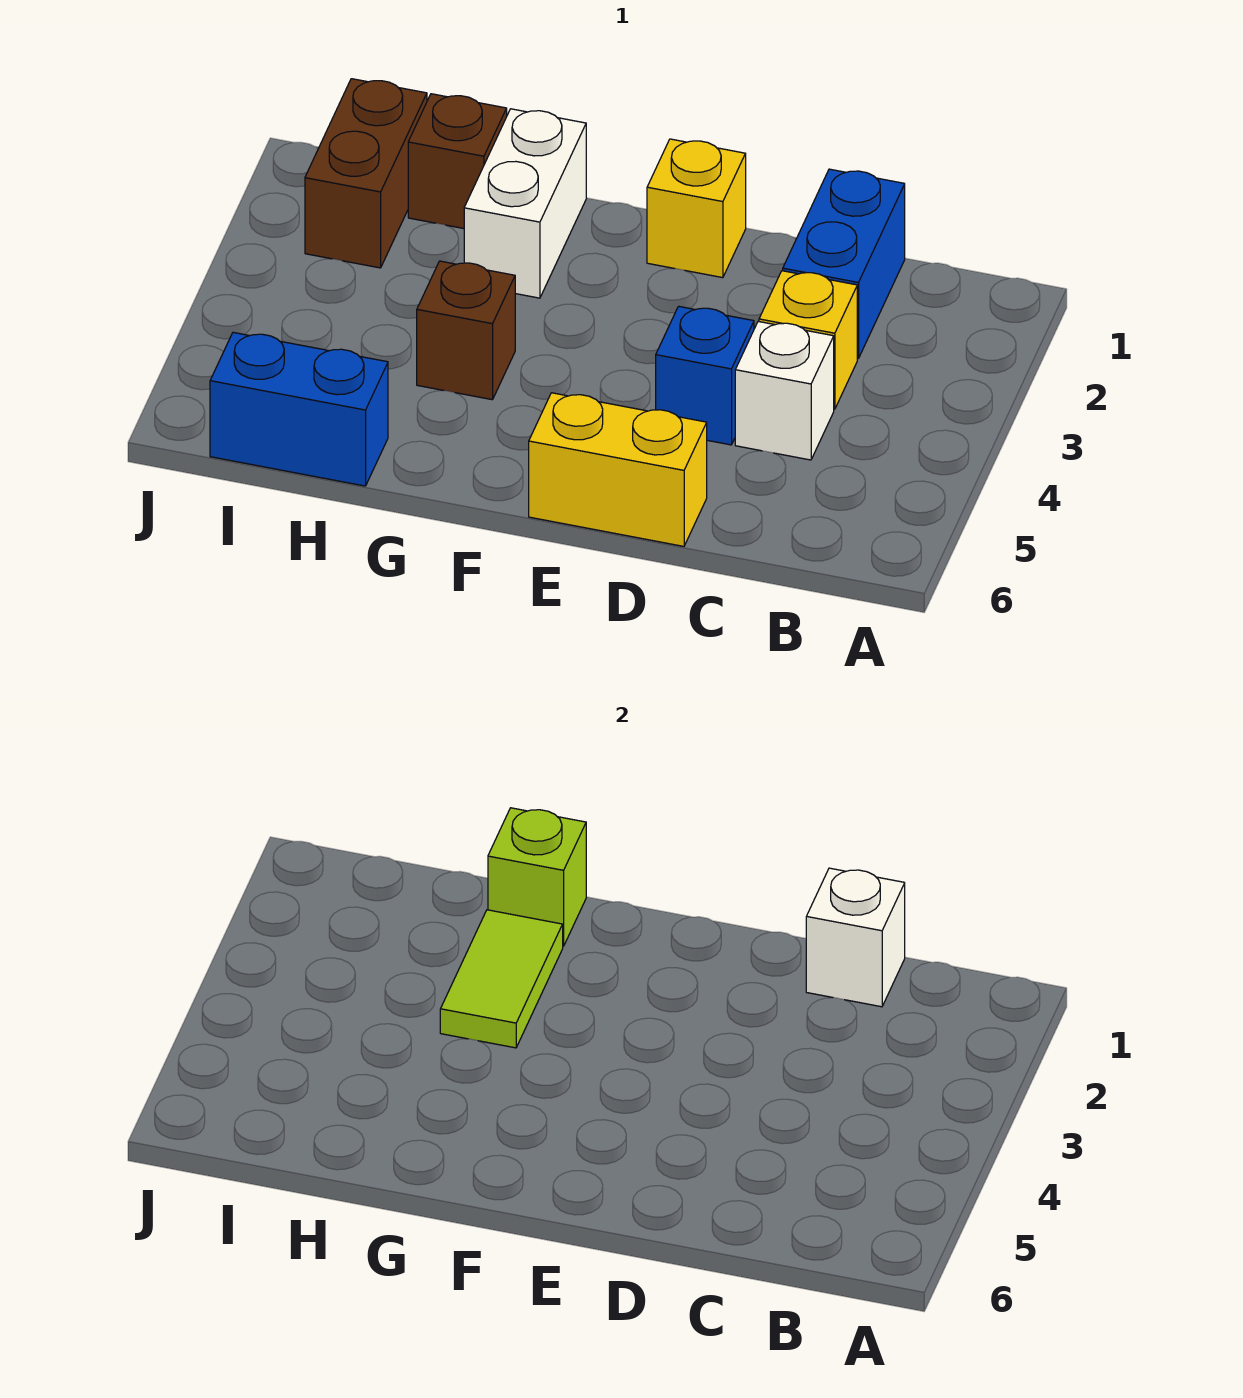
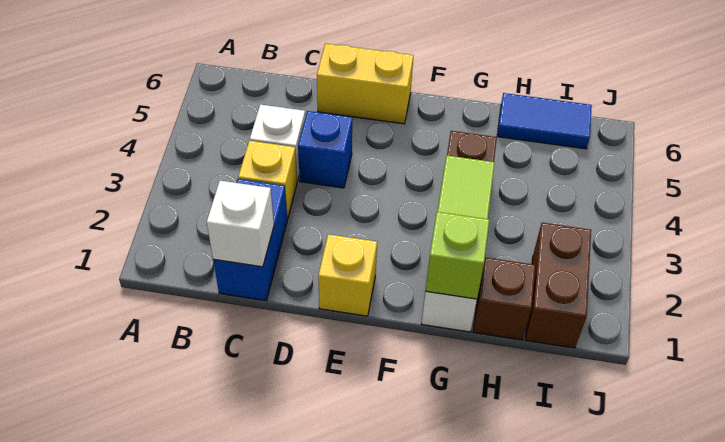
blue brick H6:I6 level 1 -> blue tile H6:I6 level 1

